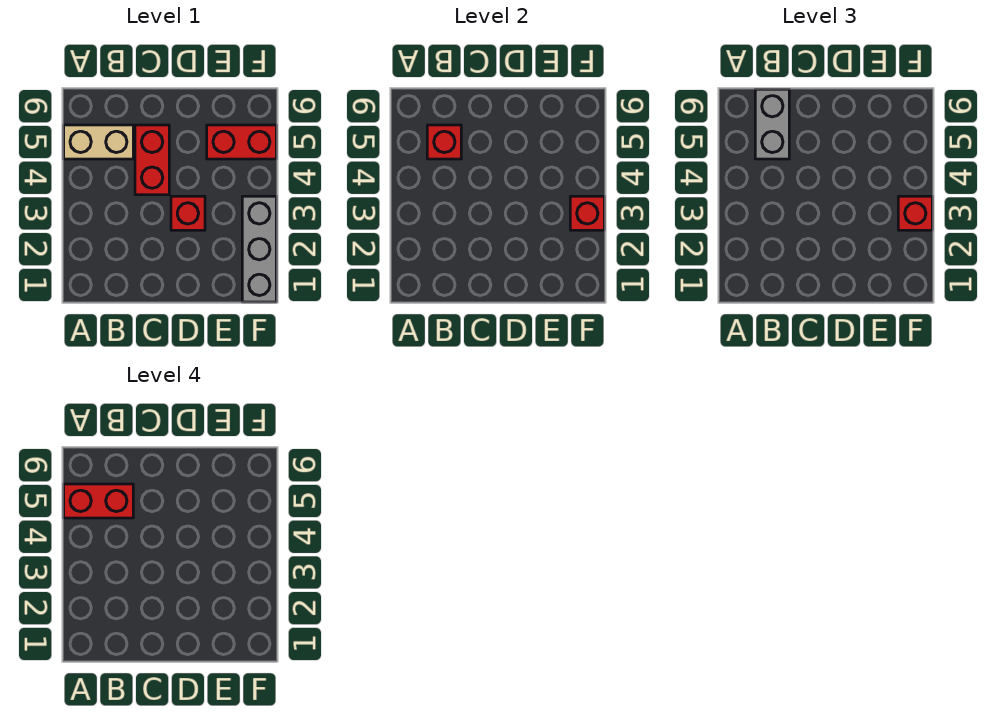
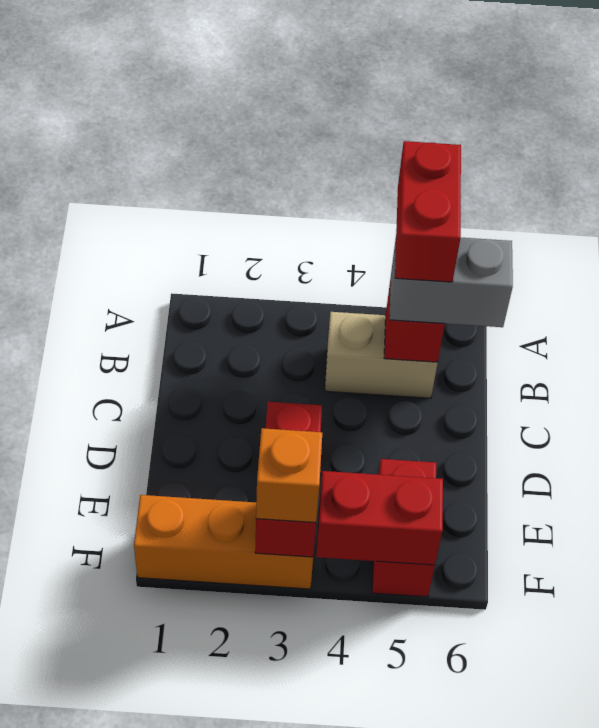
tan brick A5:B5 level 1 -> tan brick B4:B5 level 1
red brick C4:C5 level 1 -> red brick F4:F5 level 2
grey brick F1:F3 level 1 -> orange brick F1:F3 level 1
red brick F3 level 3 -> orange brick F3 level 3

